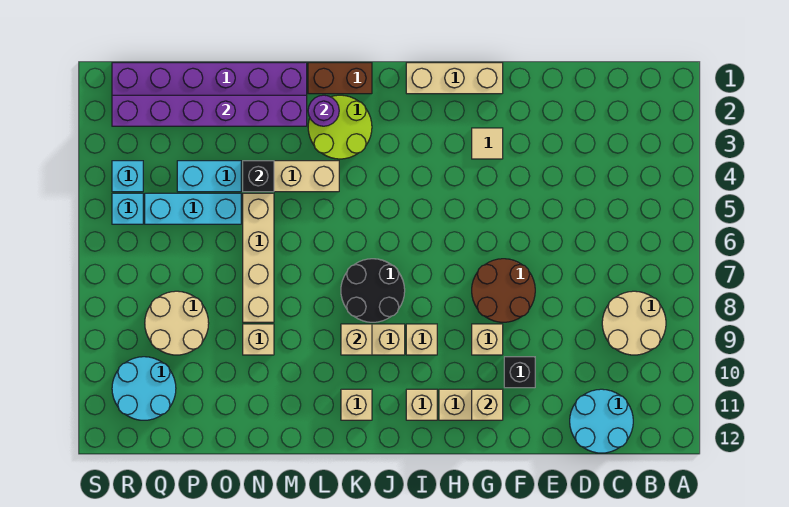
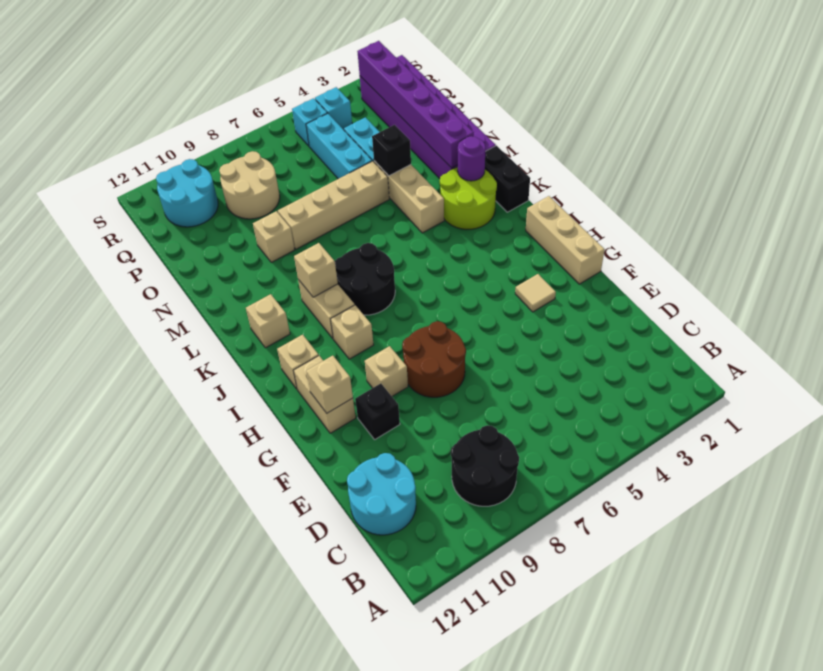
tan round brick B8:C9 level 1 -> black round brick B8:C9 level 1
brown brick K1:L1 level 1 -> black brick K1:L1 level 1

